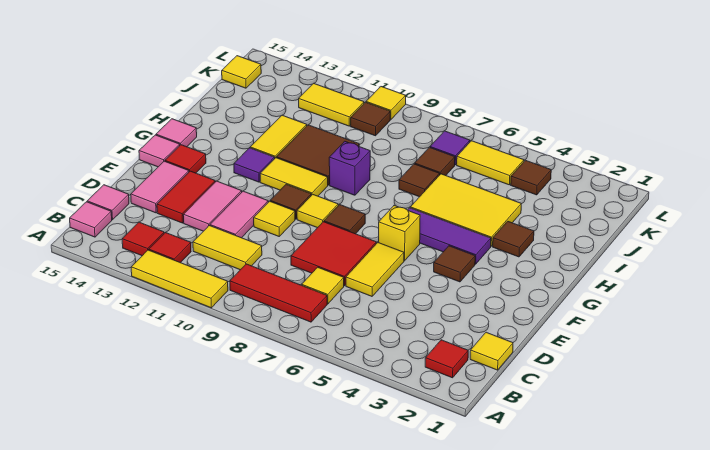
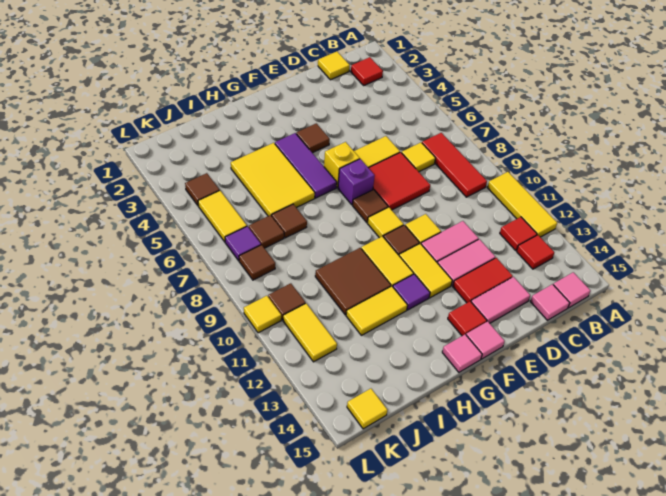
yellow tile C10:C11 level 1 -> yellow tile F11:F12 level 1
brown tile H3 level 1 -> brown tile K8 level 1
purple brick H9 level 1 -> purple brick F7 level 1

